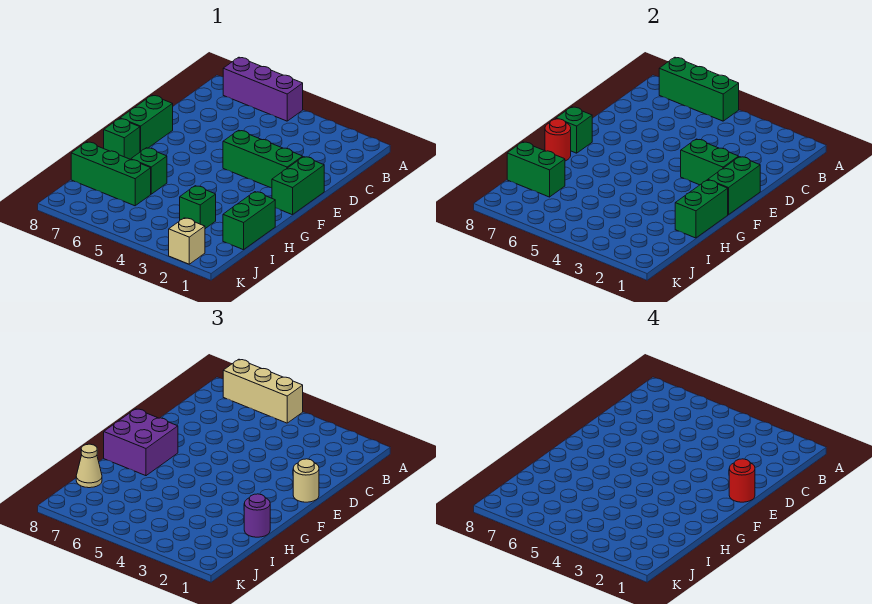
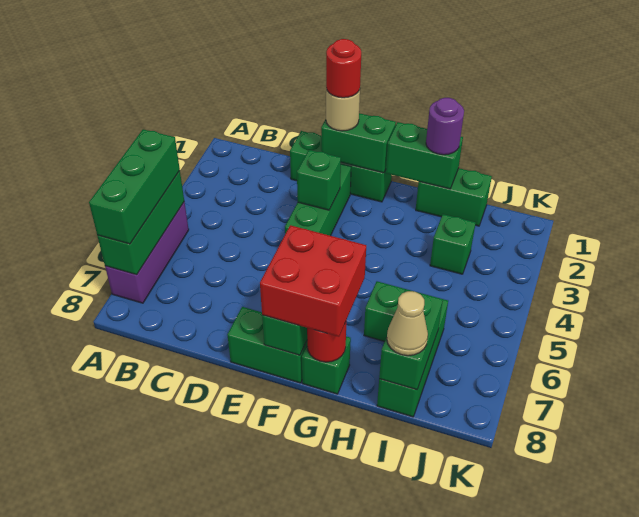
tan brick A5:A7 level 3 -> green brick A5:A7 level 3
green brick E1:F1 level 1 -> green brick D1:F1 level 1
green brick E2:E3 level 2 -> green brick E3 level 2
purple brick F7:G8 level 3 -> red brick F7:G8 level 3
tan brick K2 level 1 -> none

